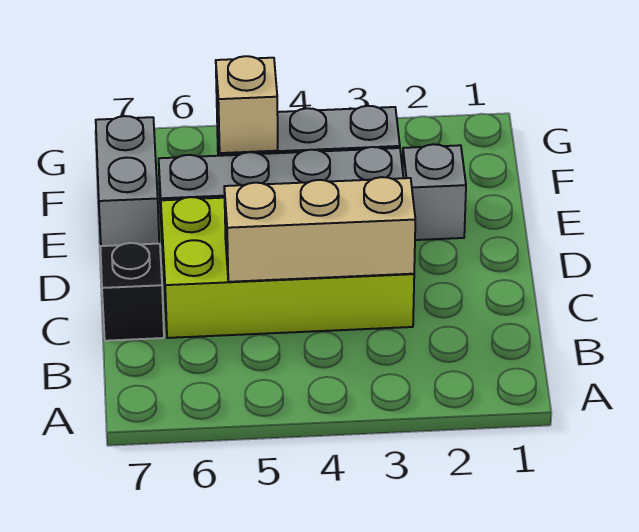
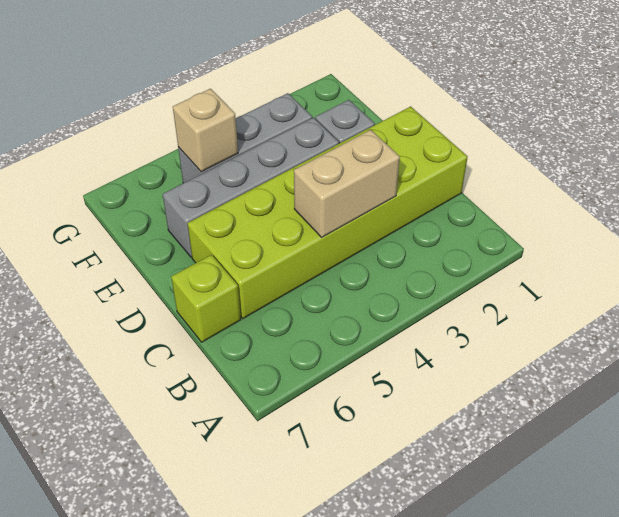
lime brick C3:D6 level 1 -> lime brick C1:D6 level 1
tan brick C3:C5 level 2 -> tan brick C3:C4 level 2
black brick C7 level 1 -> lime brick C7 level 1
grey brick E7:F7 level 1 -> none

